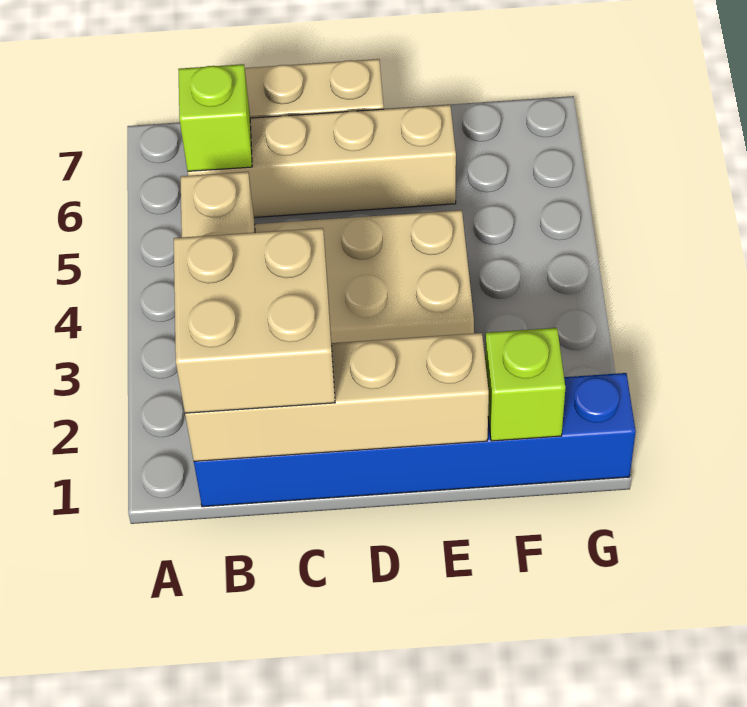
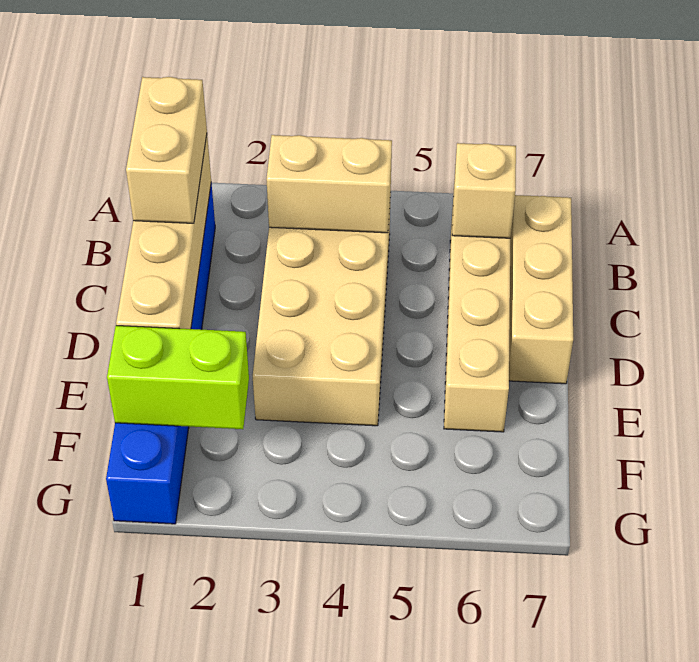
tan brick B1:C2 level 3 -> tan brick B1:C1 level 3
lime brick B6 level 2 -> tan brick B6 level 2
lime brick F1 level 2 -> lime brick F1:F2 level 2

